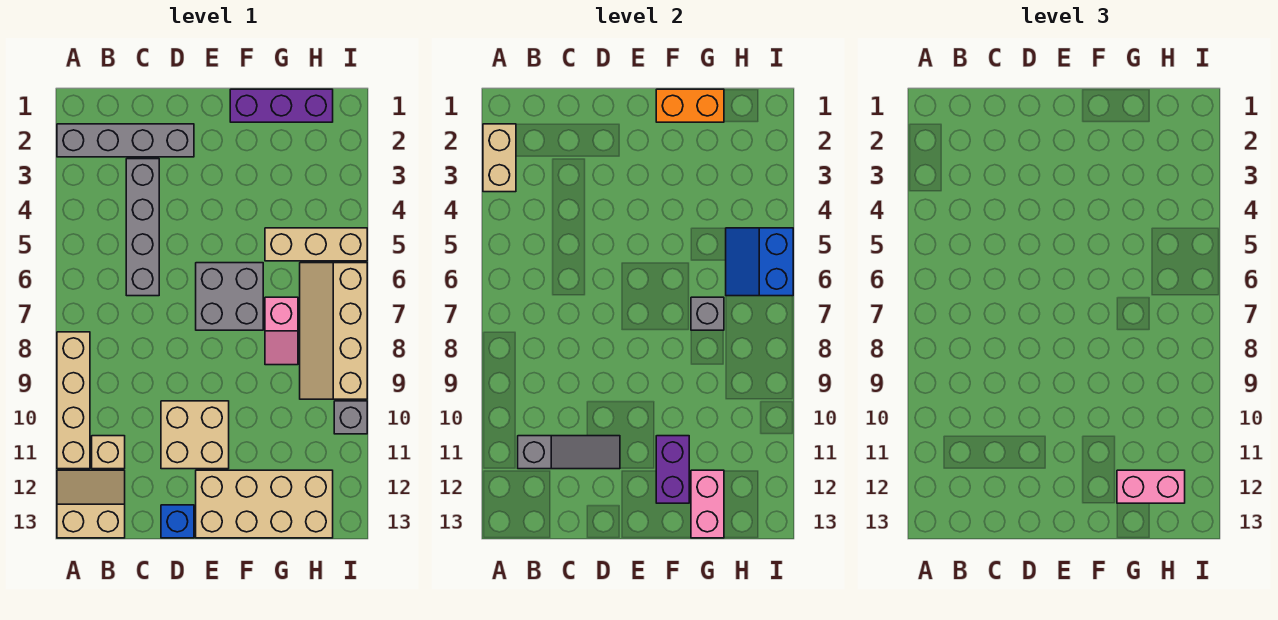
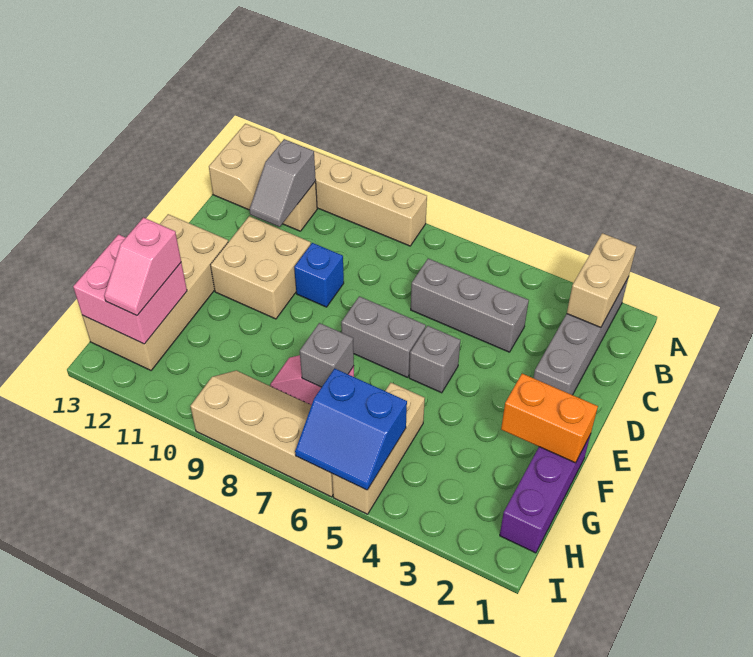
tan brick A2:A3 level 2 -> tan brick A2:B2 level 2
grey slope B11:D11 level 2 top B -> grey slope B11:C11 level 2 top B
grey brick C3:C6 level 1 -> grey brick C4:C6 level 1
blue brick D13 level 1 -> blue brick D9 level 1
grey brick E6:F7 level 1 -> grey brick E6:E7 level 1
orange brick F1:G1 level 2 -> orange brick F1:F2 level 2
purple brick F11:F12 level 2 -> none
pink brick G12:G13 level 2 -> pink brick G12:H13 level 2
pink brick G12:H12 level 3 -> pink slope G12:H12 level 3 top G
blue slope H5:I6 level 2 top I -> blue slope H5:I6 level 2 top H
grey brick I10 level 1 -> grey brick E5 level 1

